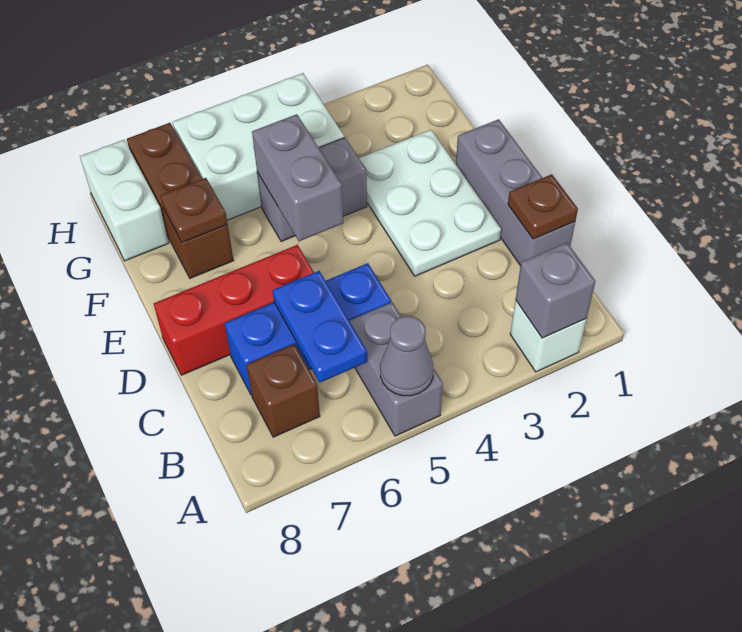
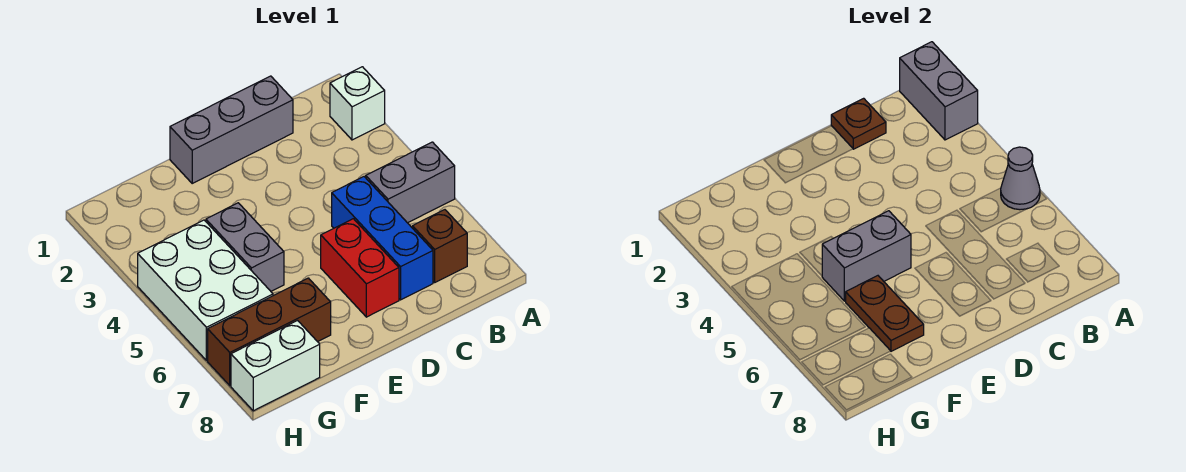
grey brick A2 level 2 -> grey brick A1:A2 level 2
blue plate B6:C6 level 2 -> none
white plate D2:F3 level 1 -> none
red brick D6:D8 level 1 -> red brick D6:D7 level 1
brown plate F7 level 2 -> brown plate F6:F7 level 2

